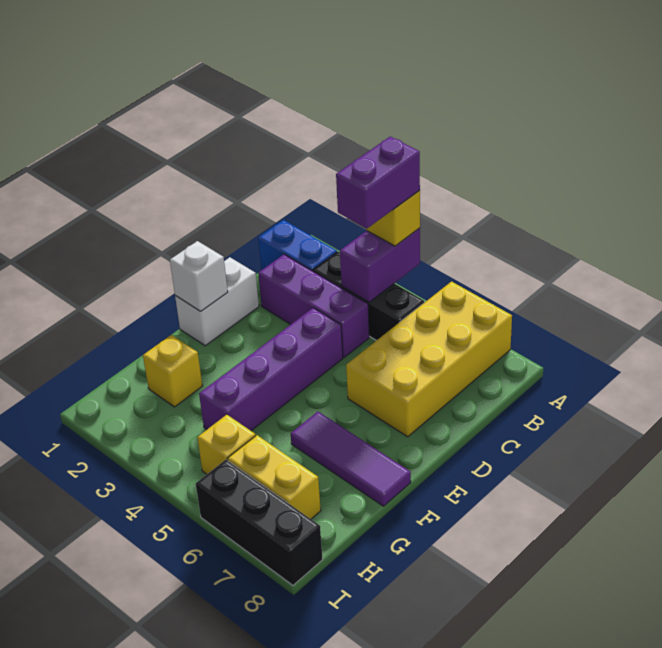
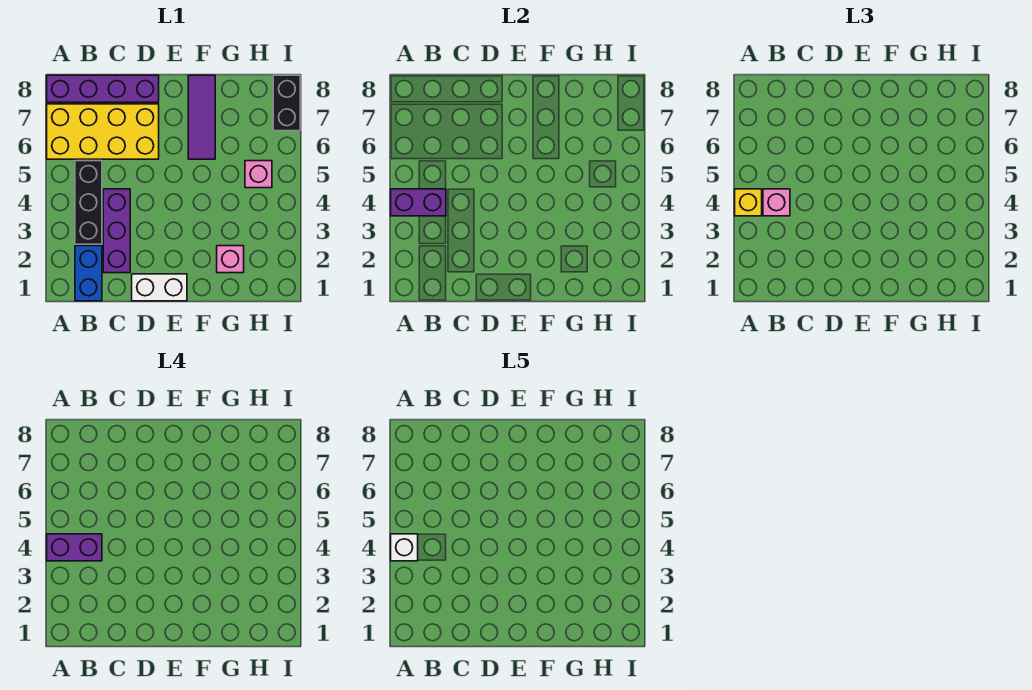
none -> pink brick B4 level 3
purple brick D4:G4 level 1 -> purple brick A8:D8 level 1
white brick E1 level 2 -> white brick A4 level 5
yellow brick G2 level 1 -> pink brick G2 level 1
yellow brick H5 level 1 -> pink brick H5 level 1
yellow brick H6:H7 level 1 -> none
black brick I6:I8 level 1 -> black brick I7:I8 level 1

